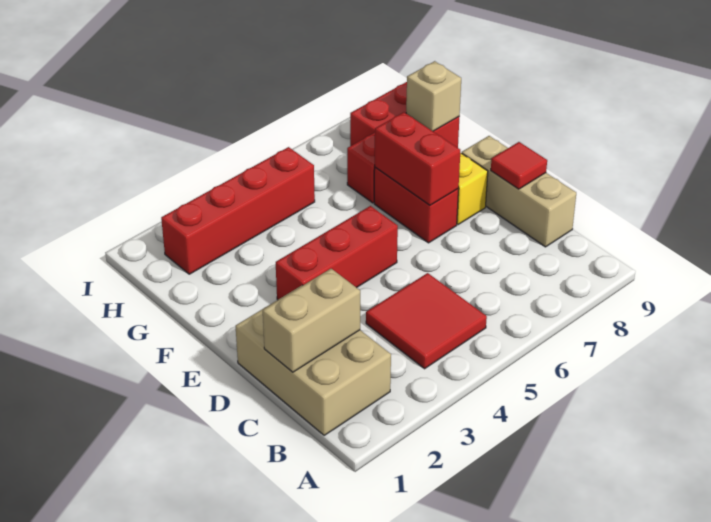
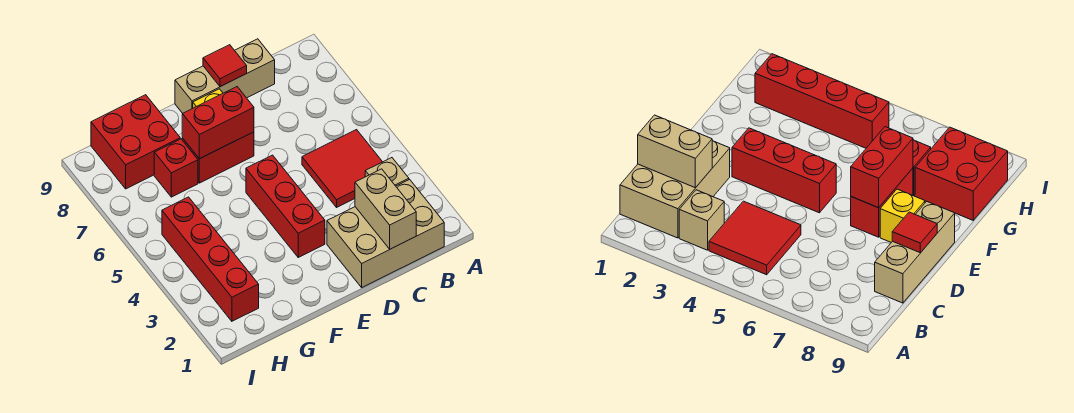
tan brick G9 level 2 -> tan brick B3 level 1

